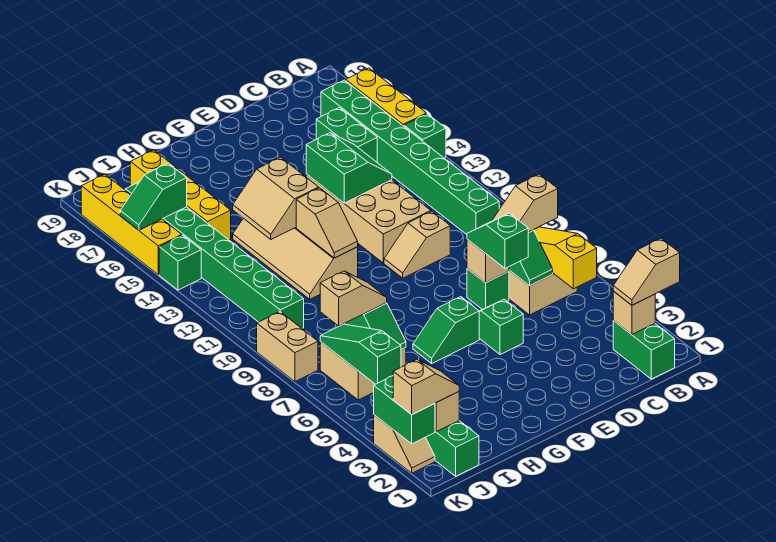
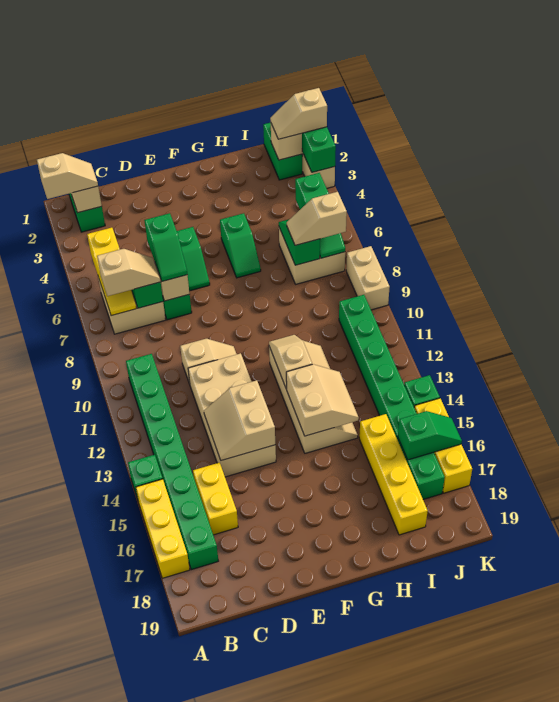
green brick C15:C16 level 1 -> yellow brick C15:C16 level 1
green slope D13:E14 level 2 top E -> tan slope D13:E14 level 2 top E
green slope F6:G6 level 1 top F -> green slope G5:G6 level 1 top 5
yellow brick K15:K18 level 1 -> yellow brick K15:K17 level 1

